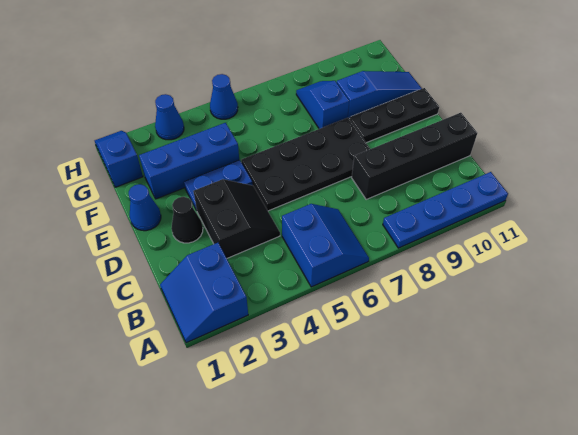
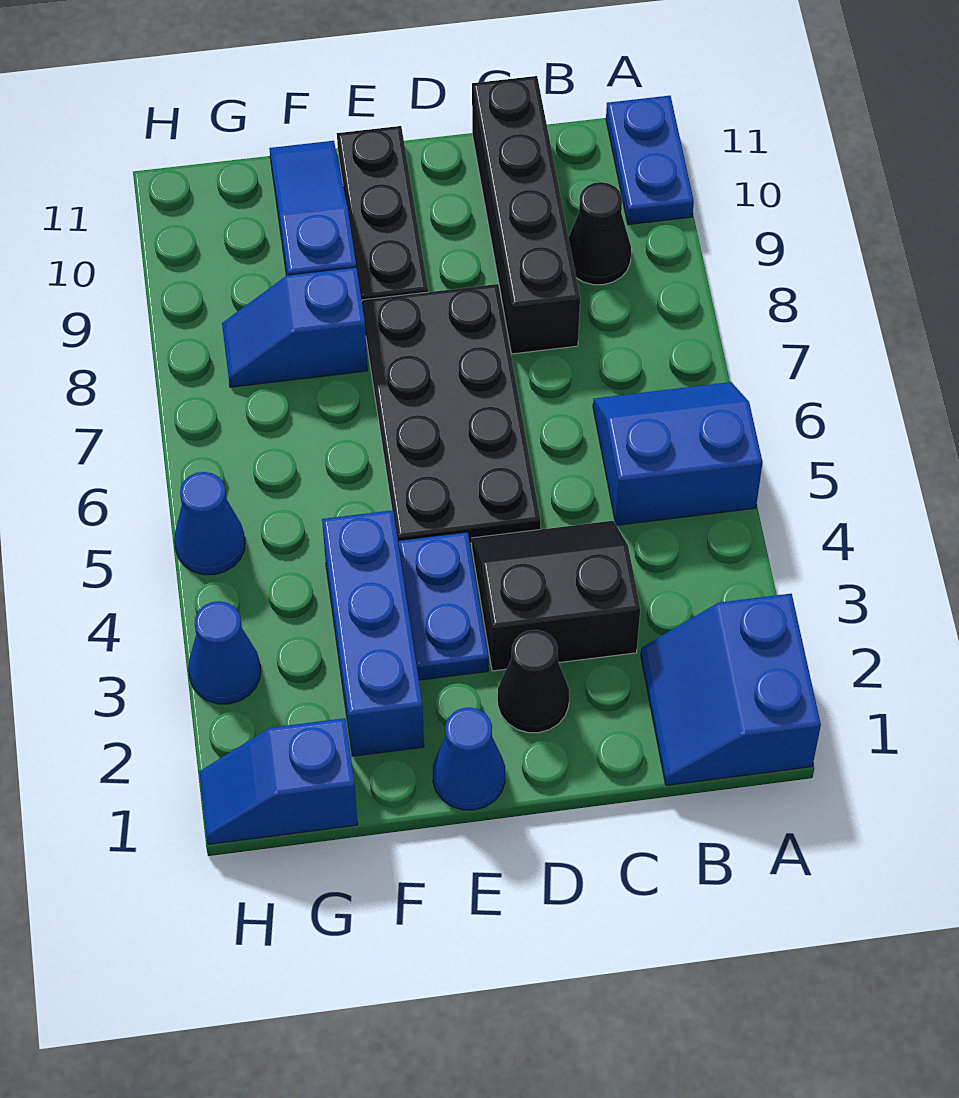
blue slope A1:B2 level 1 top 2 -> blue slope A1:B2 level 1 top A
blue plate A8:A11 level 1 -> blue plate A10:A11 level 1
none -> black cone B9 level 1

